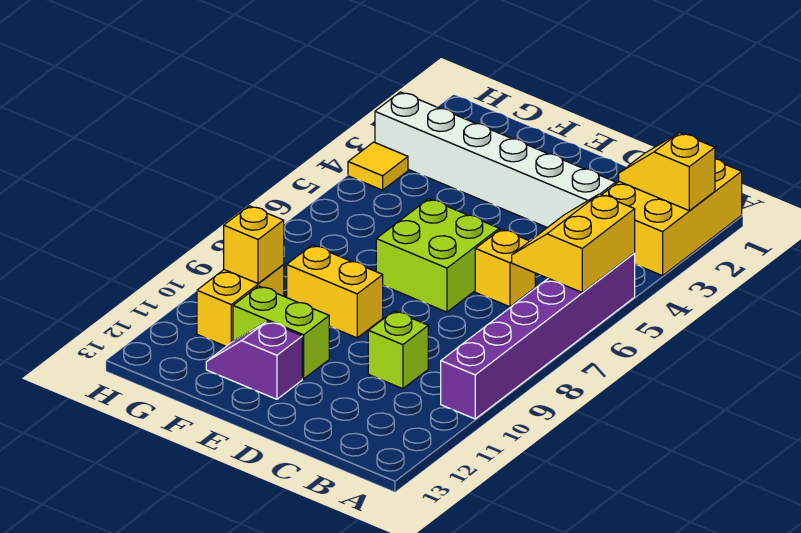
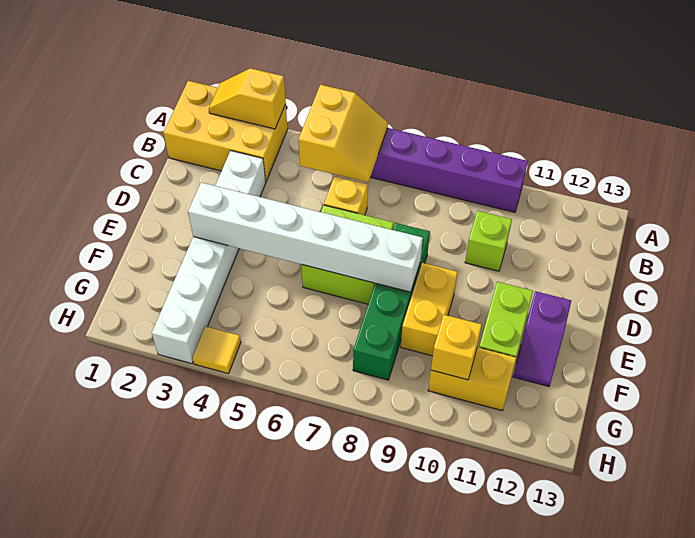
yellow slope A2:B2 level 2 top A -> yellow slope A2:A3 level 2 top 3
yellow slope A5:B6 level 2 top A -> yellow slope A5:B6 level 2 top 5
none -> green brick D8:G8 level 1
none -> white brick E3:E8 level 2

